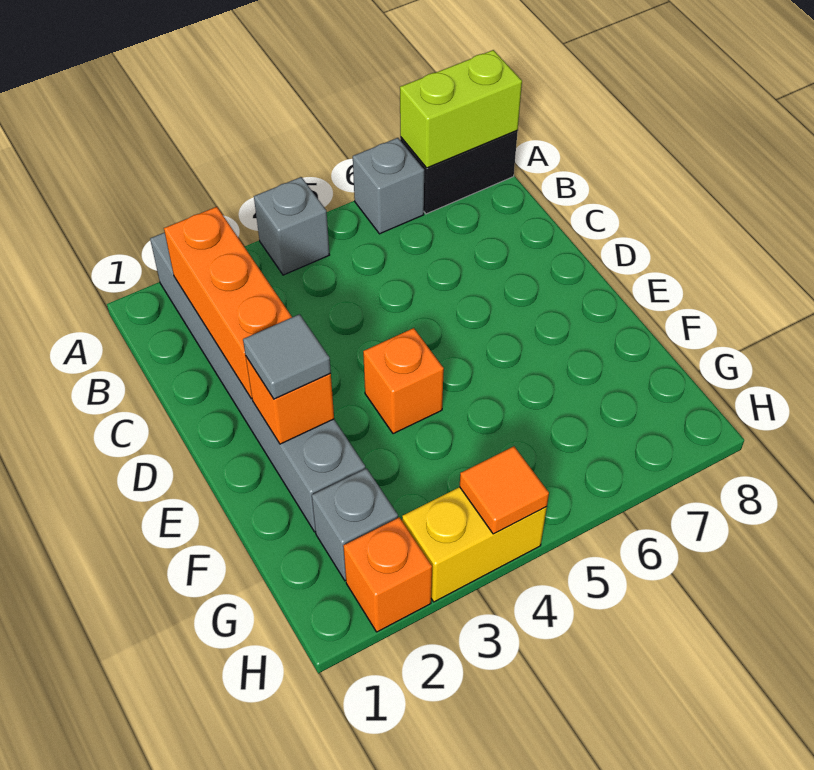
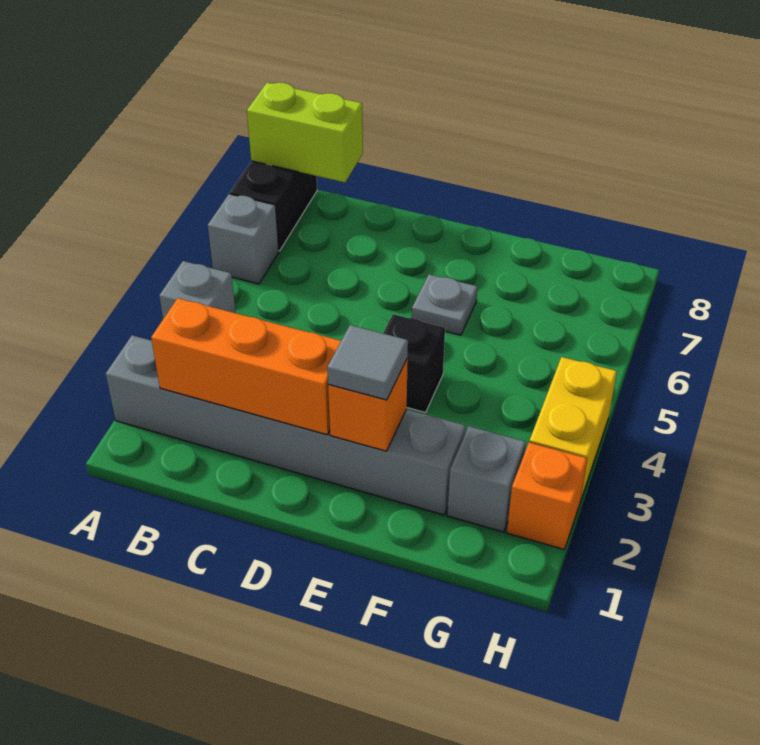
lime brick A7:A8 level 2 -> lime brick A8:B8 level 2
orange brick E4 level 1 -> black brick E4 level 1
none -> grey plate E6 level 1
orange tile H4 level 2 -> none

